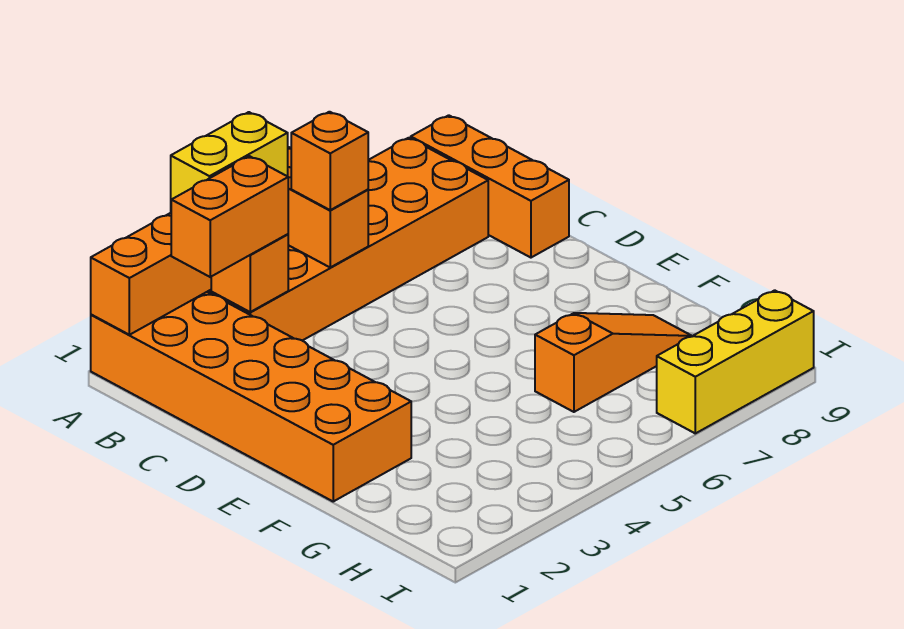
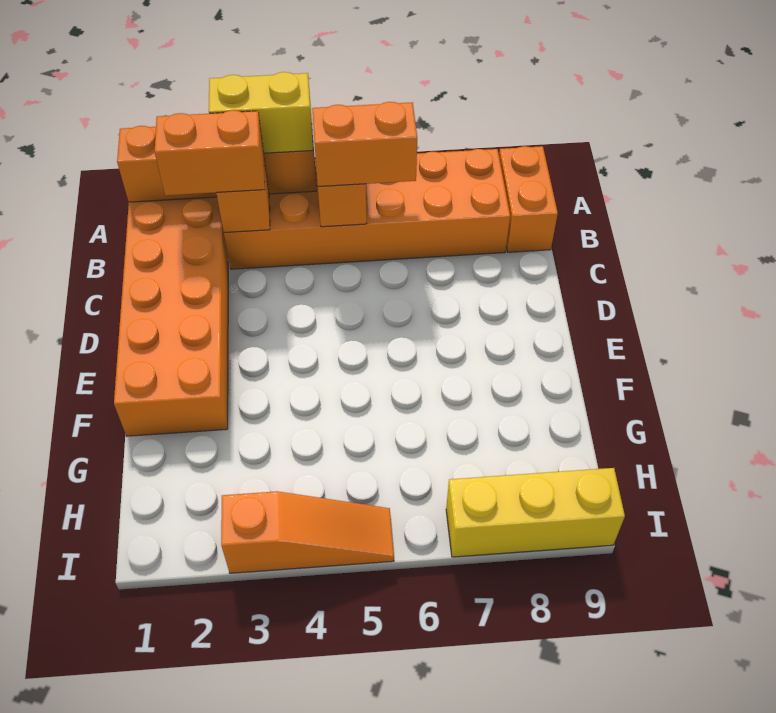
orange brick A9:C9 level 1 -> orange brick A9:B9 level 1
orange brick B5 level 3 -> orange brick B5:B6 level 3
orange slope G6:G8 level 1 top 6 -> orange slope I3:I5 level 1 top 3

